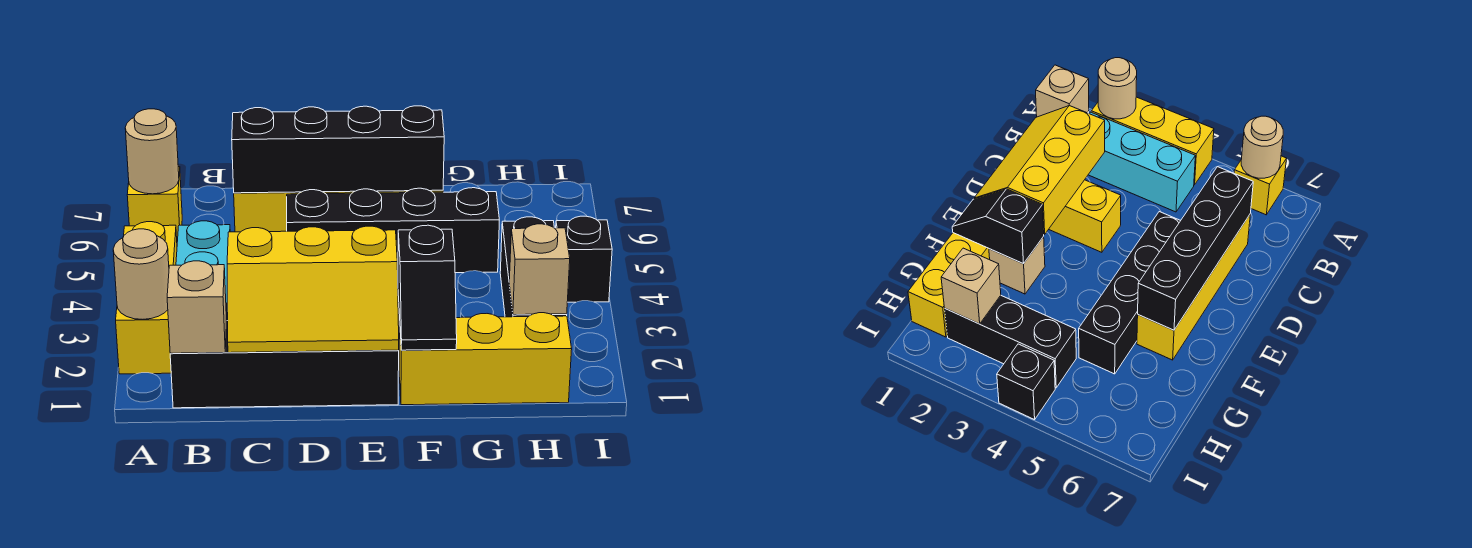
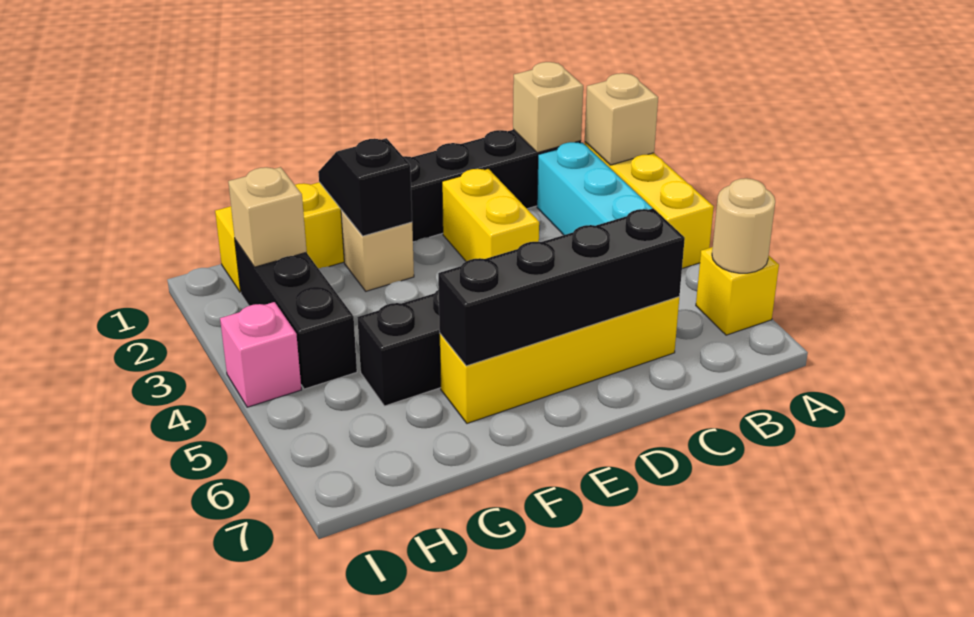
tan round brick A2 level 2 -> tan brick A2 level 2
yellow slope C1:E2 level 2 top 2 -> none
black brick I4 level 1 -> pink brick I4 level 1

